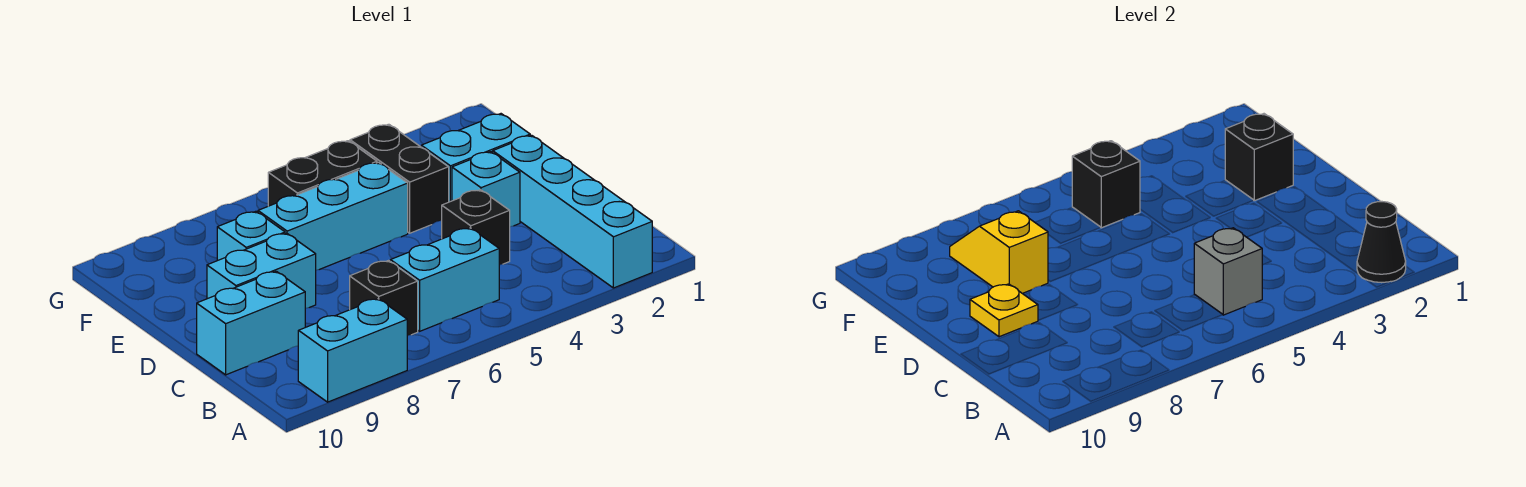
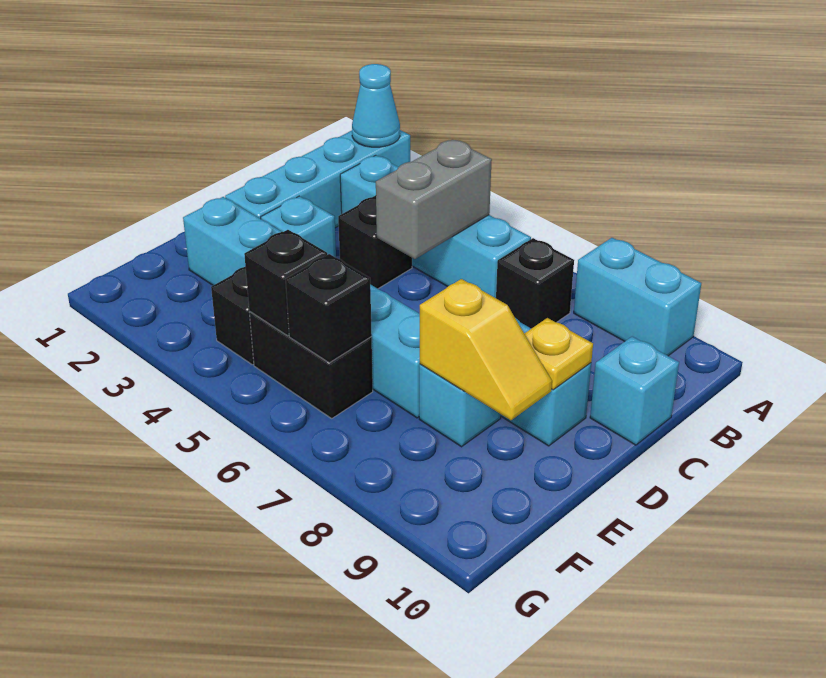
black cone A2 level 2 -> cyan cone A2 level 2
cyan brick B5:B6 level 1 -> cyan brick B3:B6 level 1
grey brick B5 level 2 -> grey brick B5:C5 level 2
cyan brick C9:C10 level 1 -> cyan brick C10 level 1
black brick E2 level 2 -> black brick F6 level 2
yellow slope E8:F8 level 2 top E -> yellow slope E8:E9 level 2 top 8

